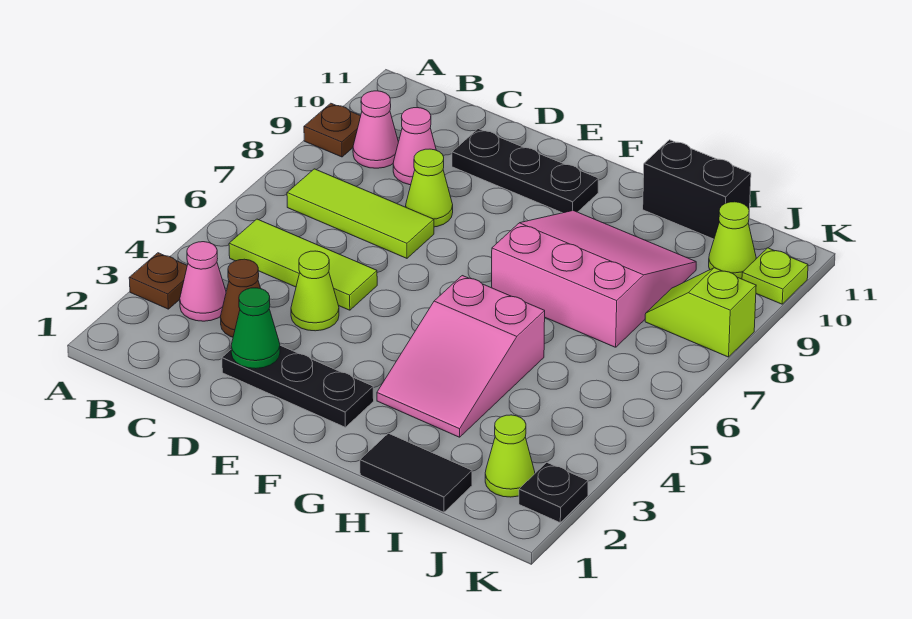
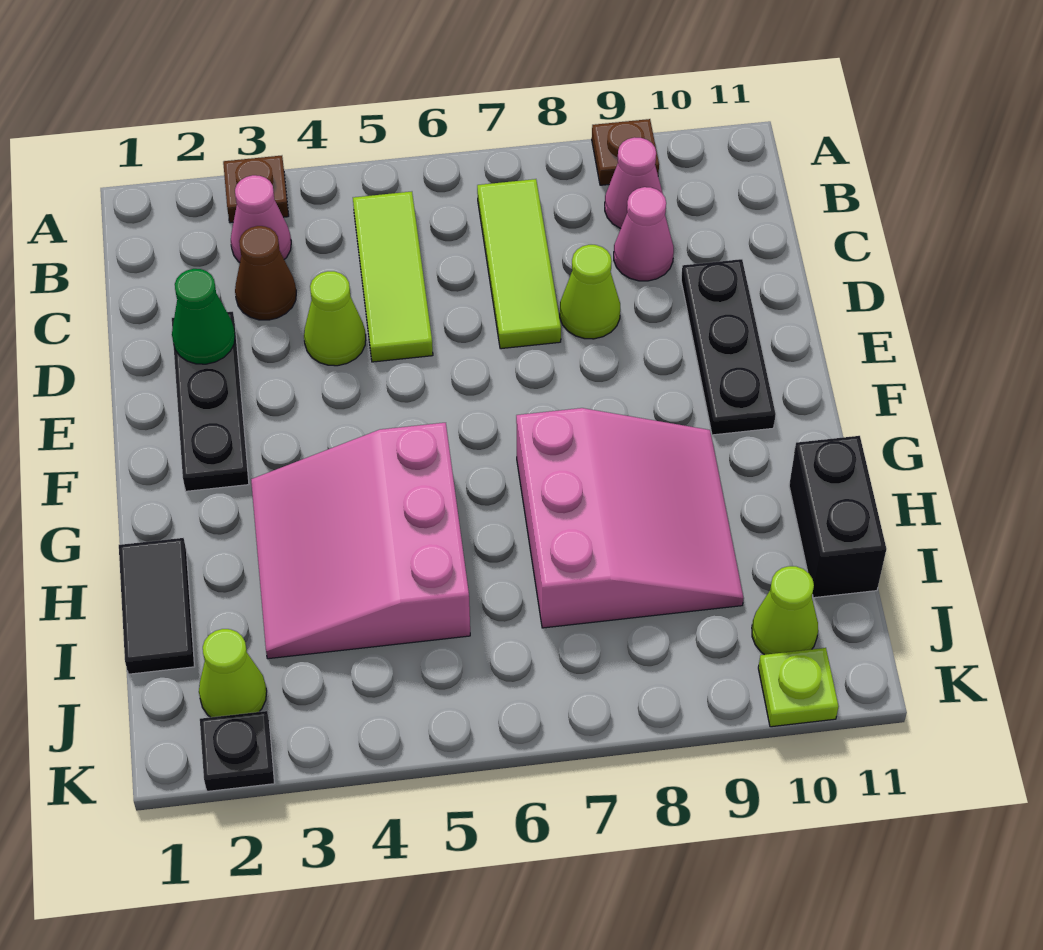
pink slope G3:H5 level 1 top 5 -> pink slope G3:I5 level 1 top 5
lime slope J8:K8 level 1 top K -> none

